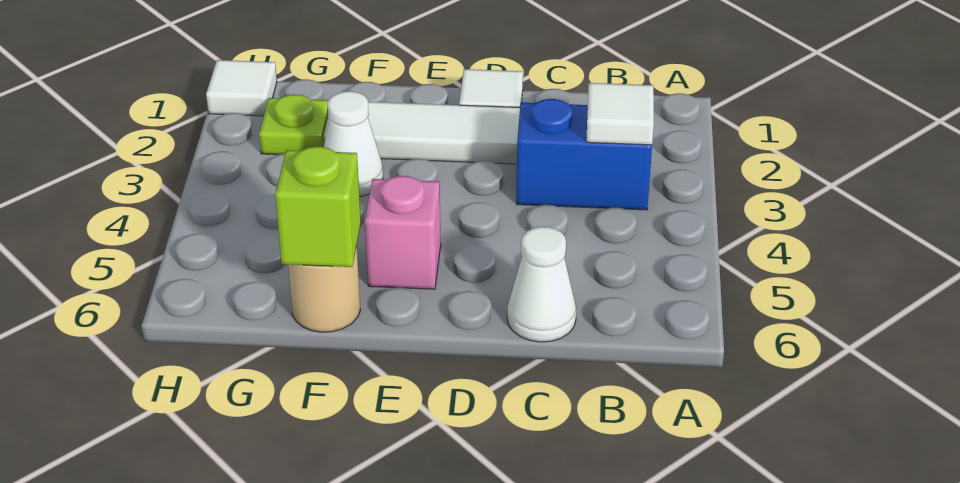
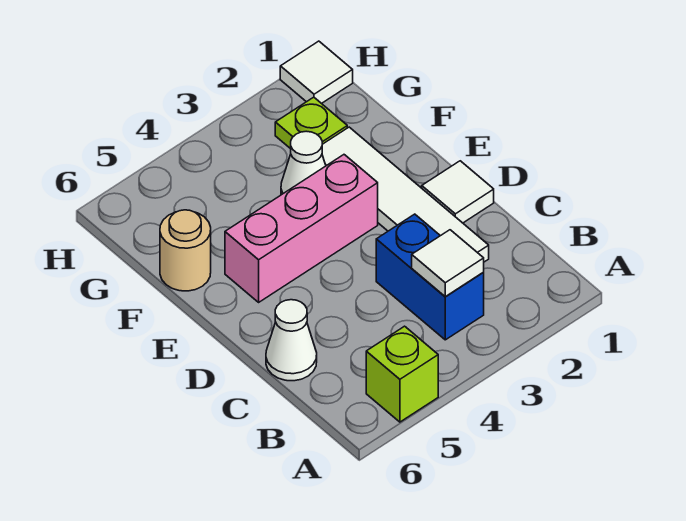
pink brick E5 level 1 -> pink brick E3:E5 level 1
lime brick F6 level 2 -> lime brick A5 level 1

